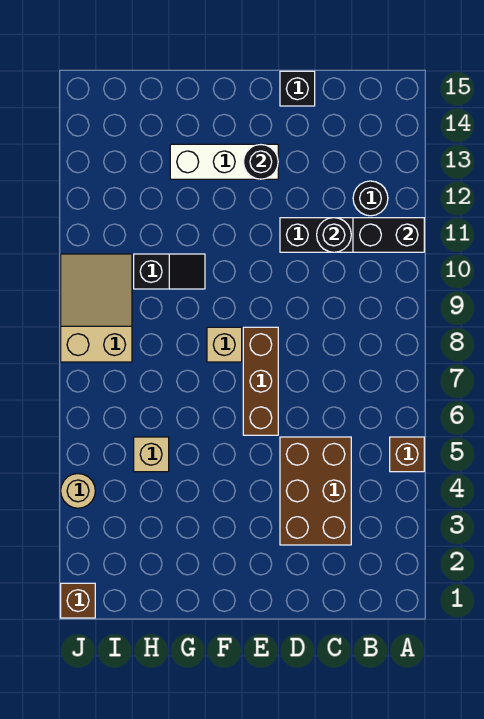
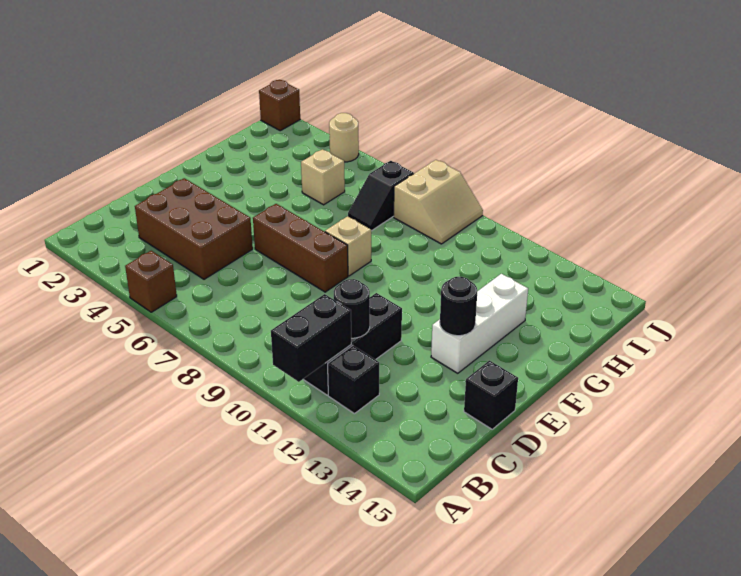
black round brick B12 level 1 -> black brick B12 level 1
black slope G10:H10 level 1 top H -> black slope H7:I7 level 1 top I
tan slope I8:J10 level 1 top 8 -> tan slope I8:J9 level 1 top 8

